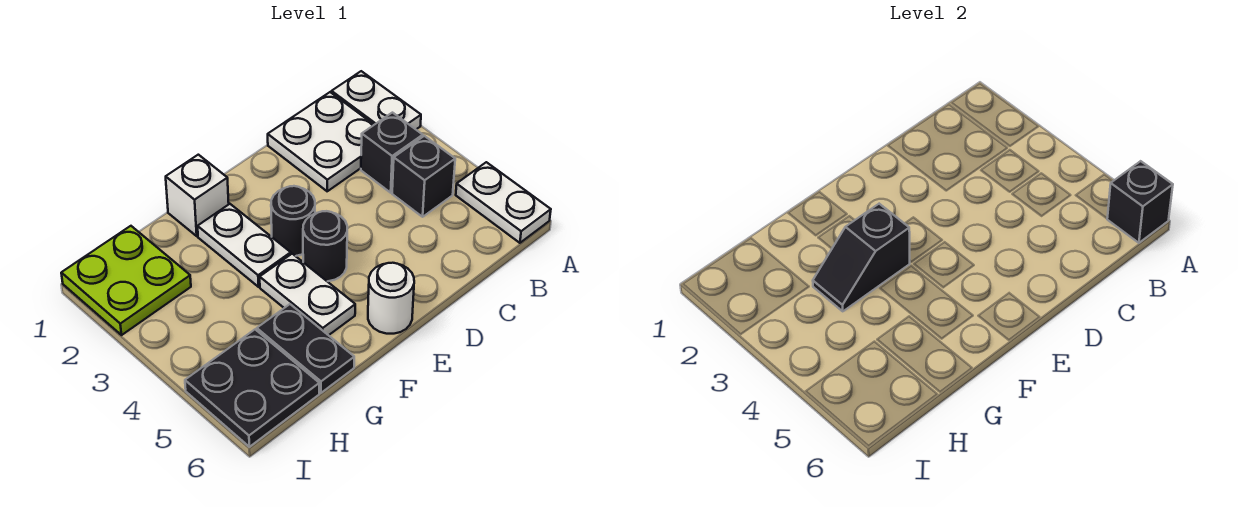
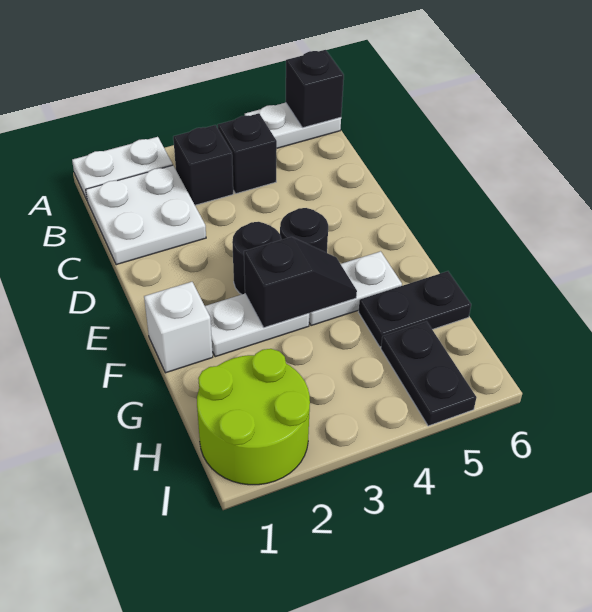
white round brick E6 level 1 -> none
black slope F3:G3 level 2 top F -> black slope F3:F4 level 2 top 3
lime plate H1:I2 level 1 -> lime round brick H1:I2 level 1
black plate H5:I6 level 1 -> black plate H5:I5 level 1

